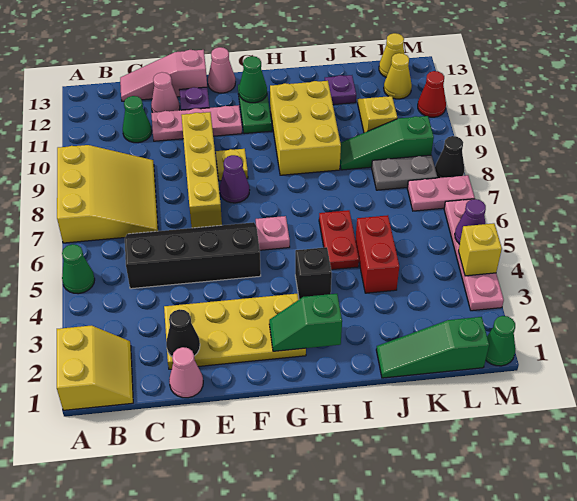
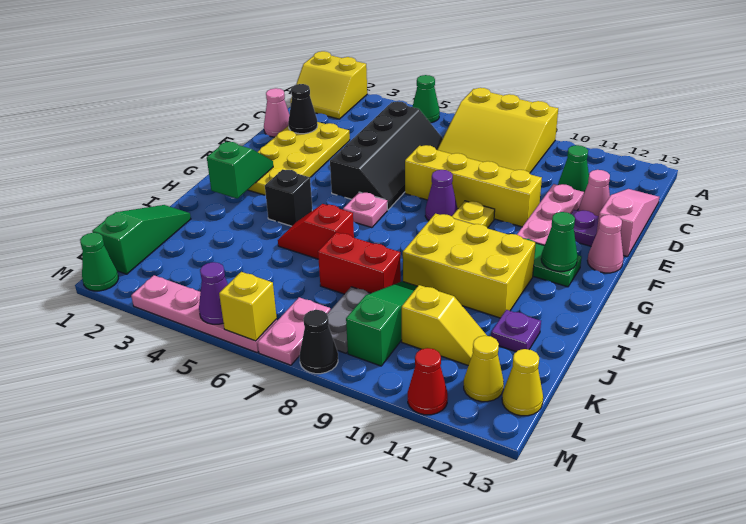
red plate I5:I6 level 1 -> red slope I5:I6 level 1 top 6
red brick J4:J5 level 1 -> red brick J7:J8 level 1
yellow brick M4 level 2 -> yellow brick M6 level 2

